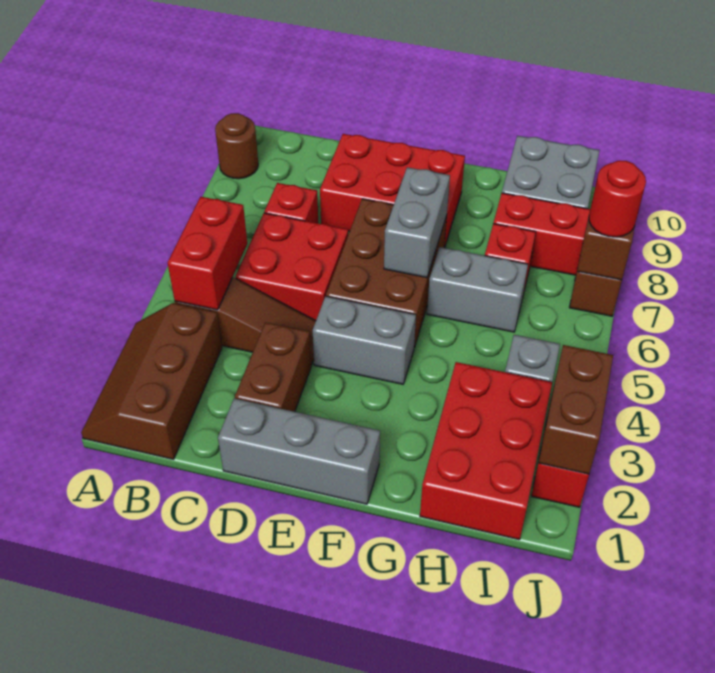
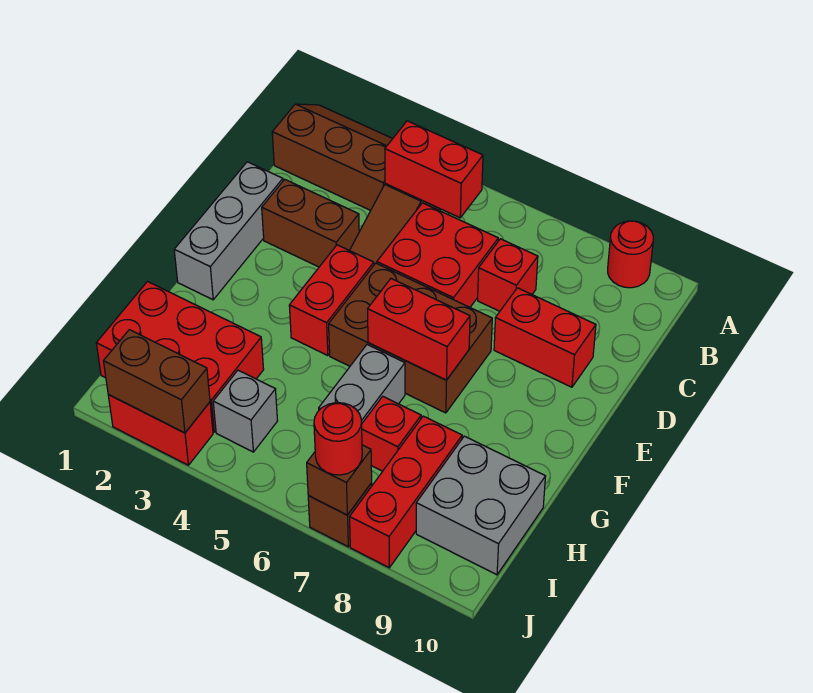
brown round brick A9 level 1 -> red round brick A9 level 1
red brick D8:F9 level 1 -> red brick D8:D9 level 1
grey brick E4:F4 level 1 -> red brick E4:F4 level 1
grey brick F6:F7 level 2 -> red brick F6:F7 level 2

